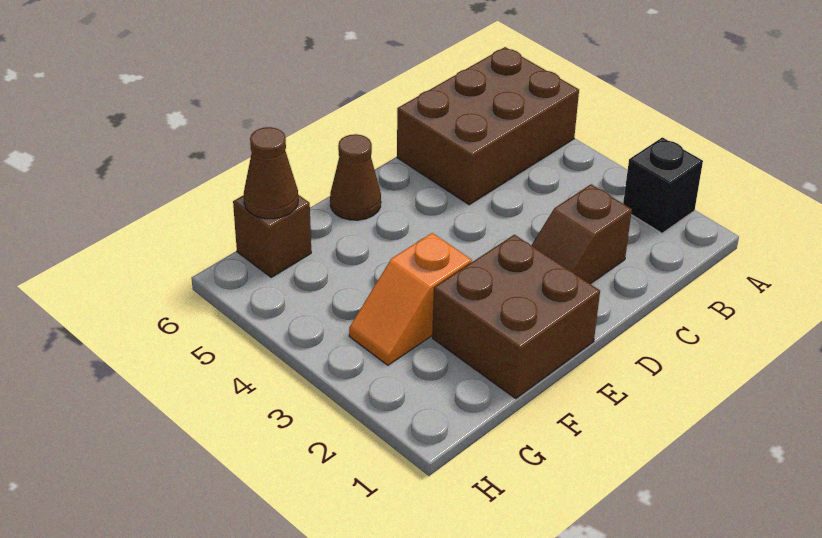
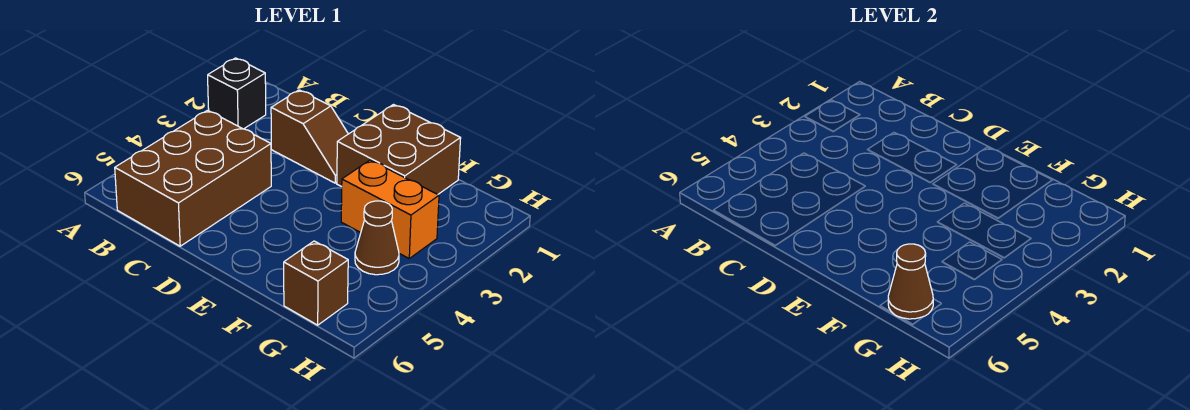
brown brick A5:C6 level 1 -> brown brick B4:C6 level 1
brown cone E6 level 1 -> brown cone G4 level 1
orange slope F3:G3 level 1 top F -> orange brick F3:G3 level 1

